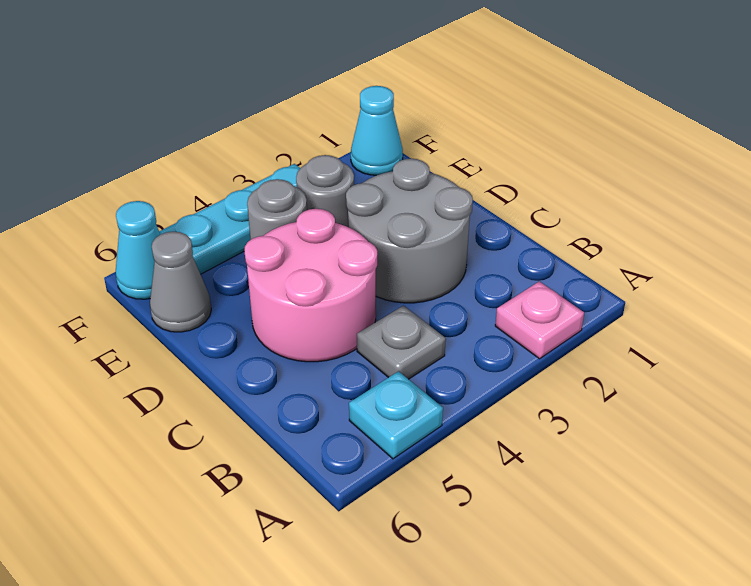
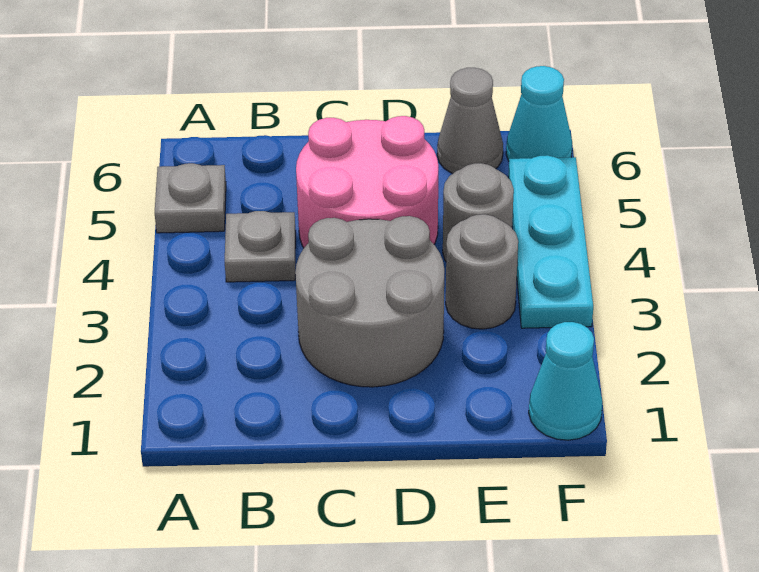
pink plate A2 level 1 -> none
cyan plate A5 level 1 -> grey plate A5 level 1

